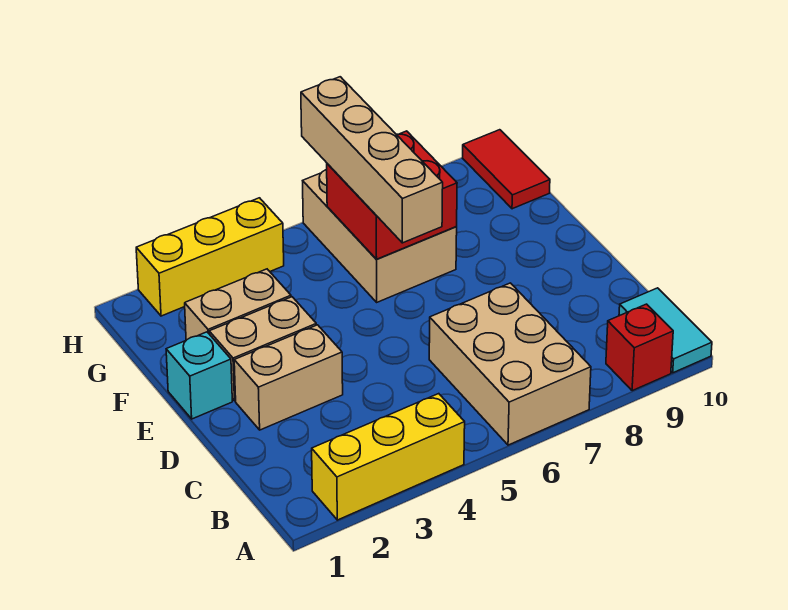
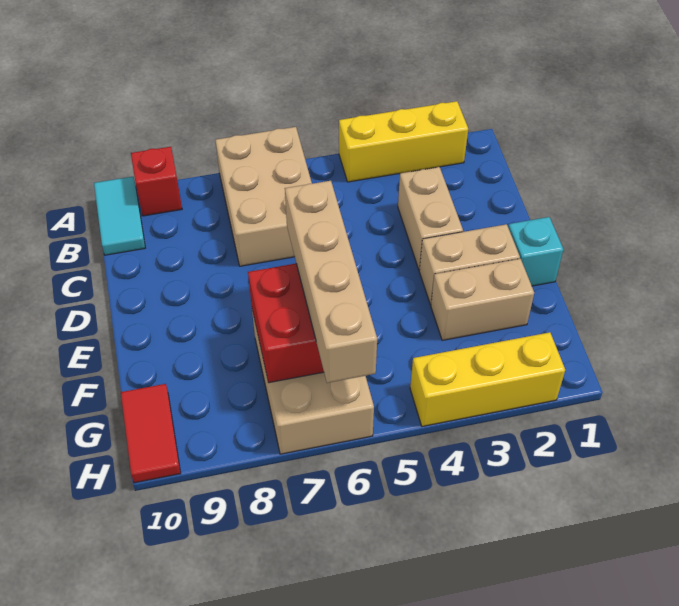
tan brick D2:D3 level 1 -> tan brick C3:D3 level 1

